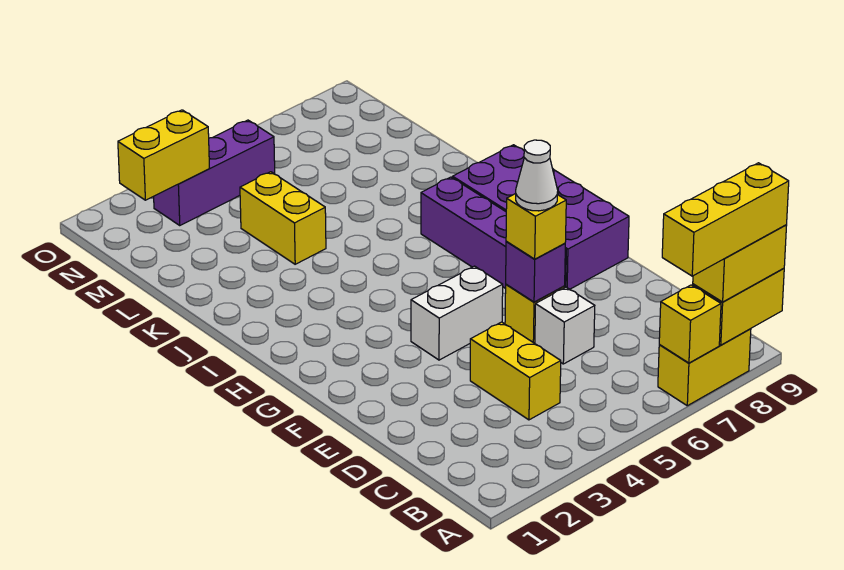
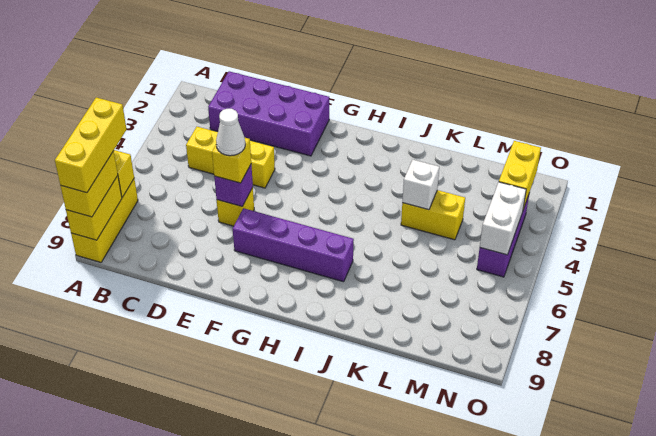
yellow brick A7:A8 level 1 -> yellow brick A7:A9 level 1
yellow brick C4:D4 level 1 -> yellow brick C4:E4 level 1
white brick D6 level 1 -> white brick K4 level 2
white brick F4:F5 level 1 -> white brick N4:N5 level 2
purple brick F8:I9 level 1 -> purple brick C1:F2 level 1

